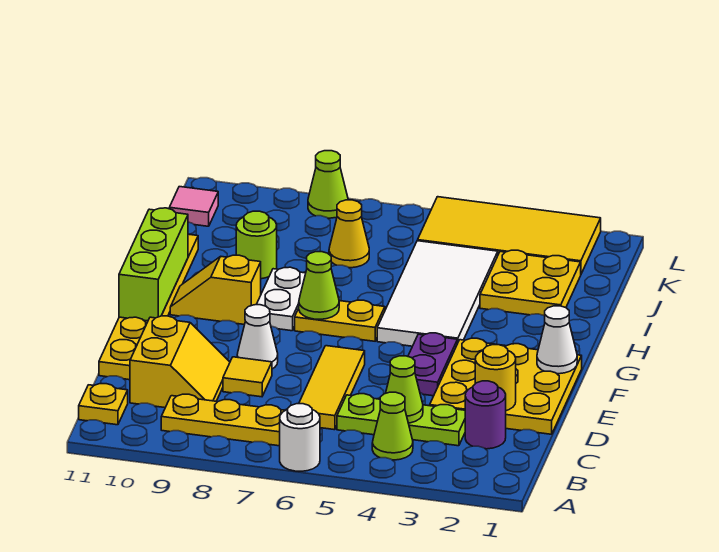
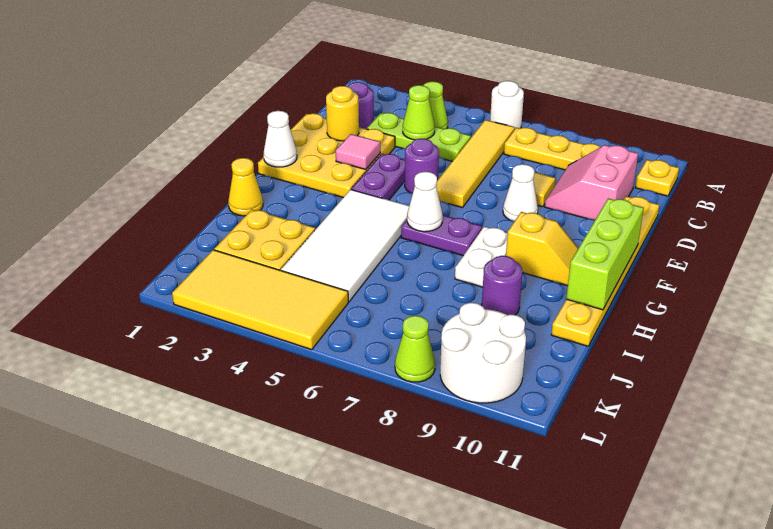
yellow tile C6:E6 level 1 -> yellow tile B6:E6 level 1
yellow slope C9:D10 level 1 top 10 -> pink slope C9:D10 level 1 top 10
none -> purple round brick E5 level 1
yellow plate G6:G7 level 1 -> purple plate G6:G7 level 1
none -> white cone G6 level 2
lime cone G7 level 2 -> none
lime round brick I9 level 1 -> purple round brick I9 level 1
yellow cone J7 level 1 -> yellow cone H1 level 1
none -> white round brick K9:L10 level 1
pink tile K11 level 1 -> pink tile E3 level 2

